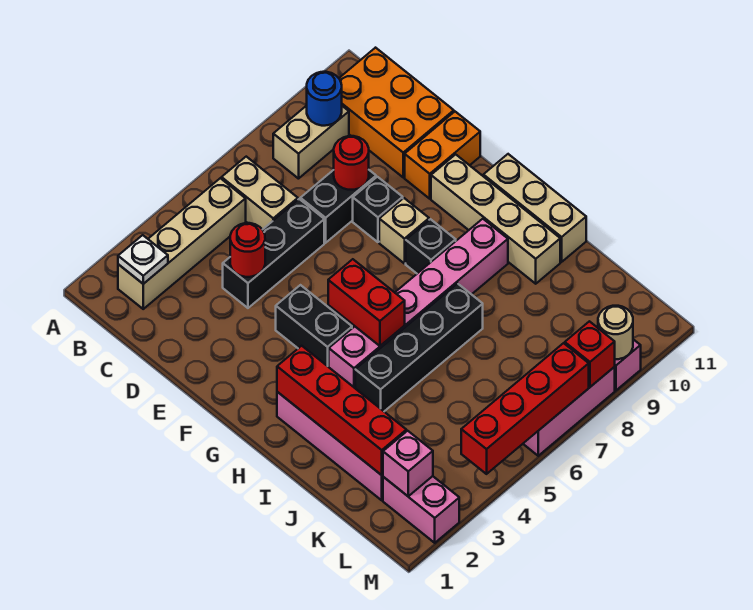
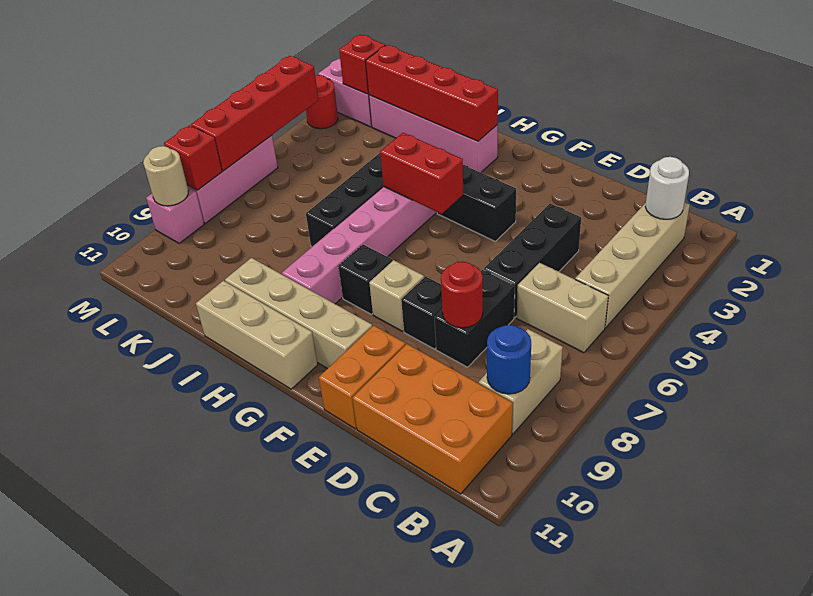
white plate B2 level 2 -> white round brick B2 level 2
red round brick D4 level 2 -> red round brick M3 level 1
pink brick L2 level 2 -> red brick L2 level 2

